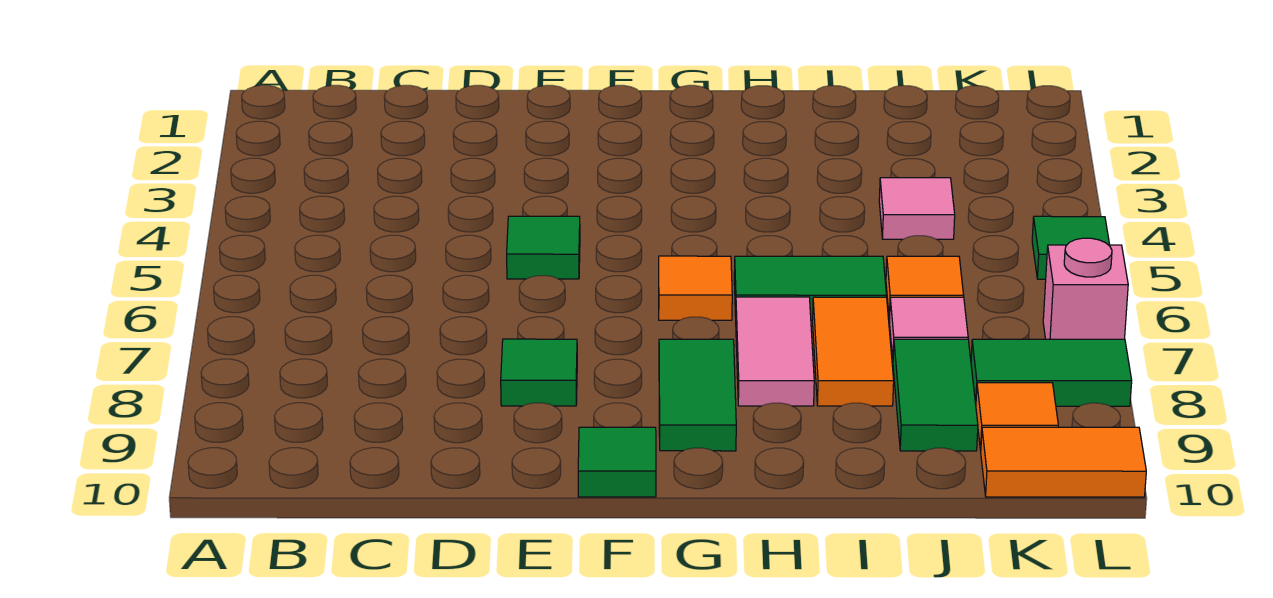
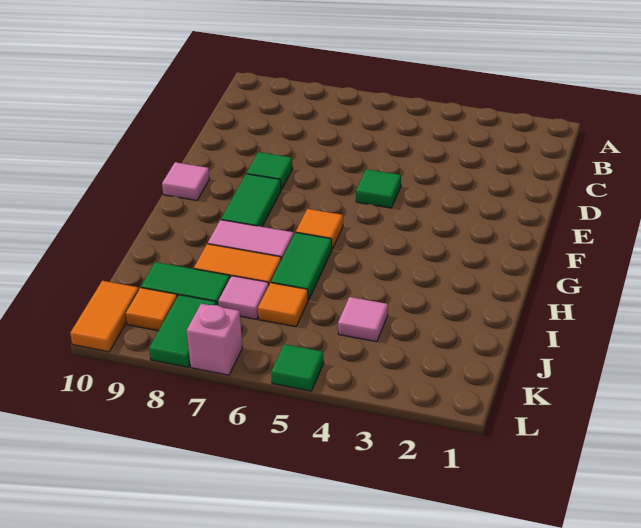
green tile F10 level 1 -> pink tile F10 level 1
green tile G8:G9 level 1 -> green tile F8:G8 level 1

